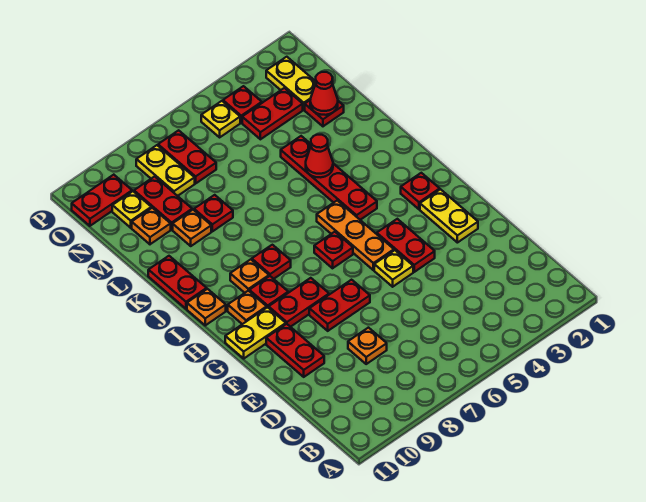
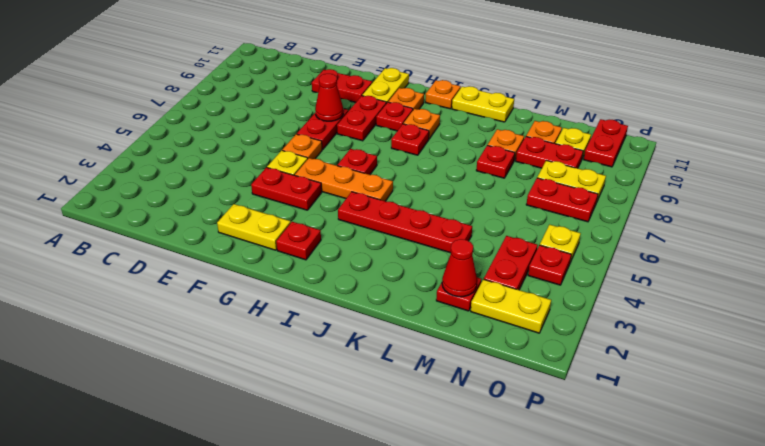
orange plate D8 level 1 -> orange plate F6 level 1
red plate J11:K11 level 1 -> yellow plate J11:K11 level 1
red cone K4 level 2 -> red cone F8 level 2

